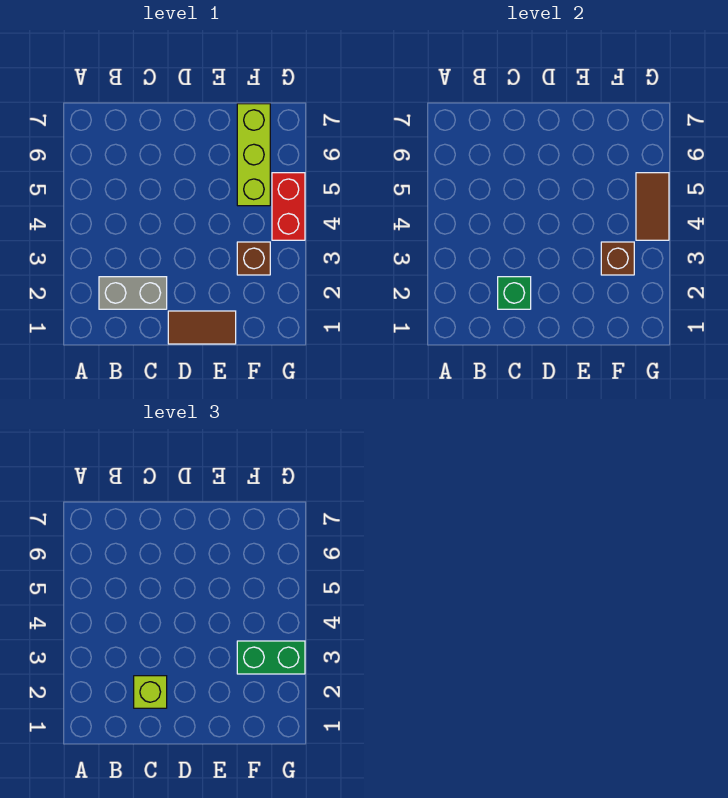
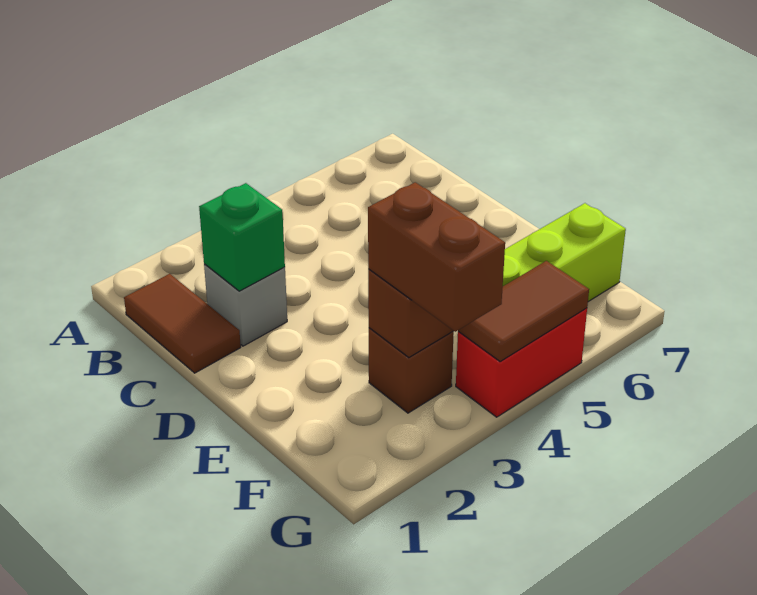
grey brick B2:C2 level 1 -> grey brick C2 level 1
lime brick C2 level 3 -> none
brown tile D1:E1 level 1 -> brown tile B1:C1 level 1
green brick F3:G3 level 3 -> brown brick F3:G3 level 3

